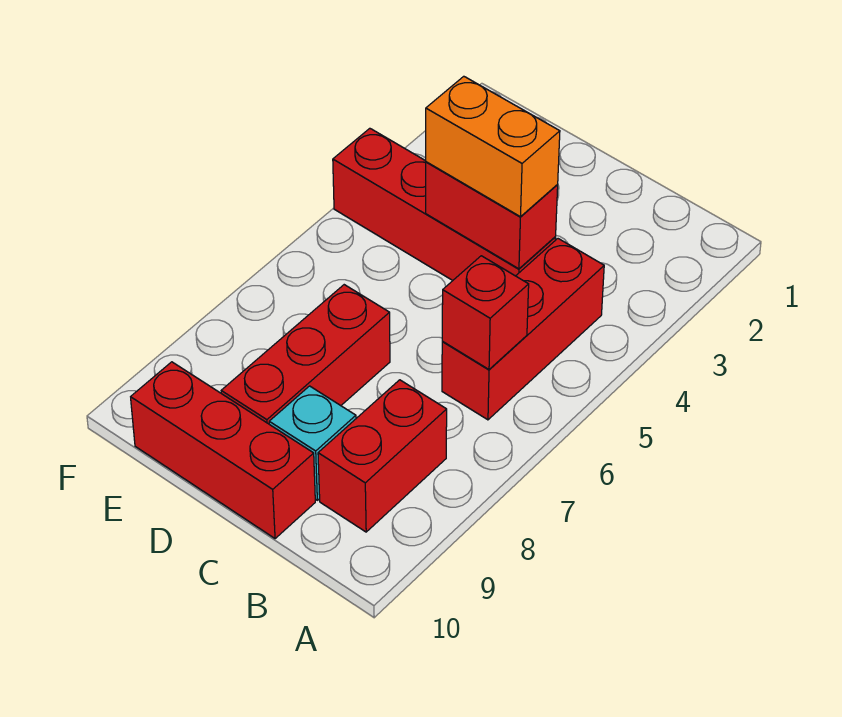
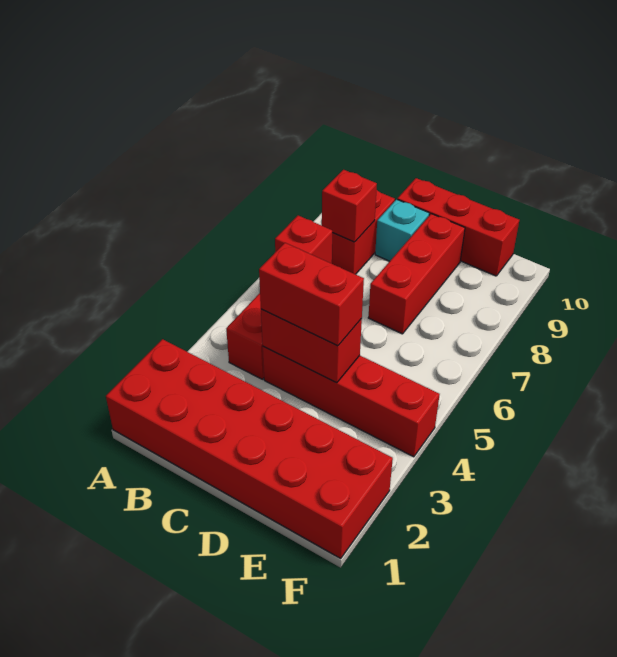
none -> red brick A1:F2 level 1
none -> red brick B8 level 2
orange brick C4:D4 level 3 -> red brick C4:D4 level 3

